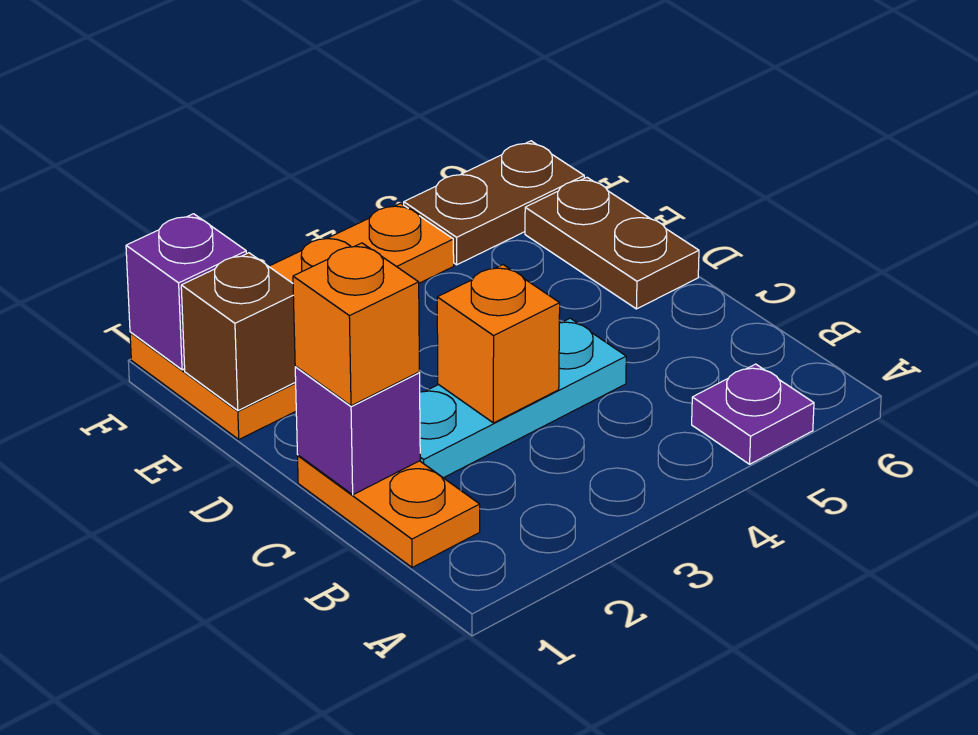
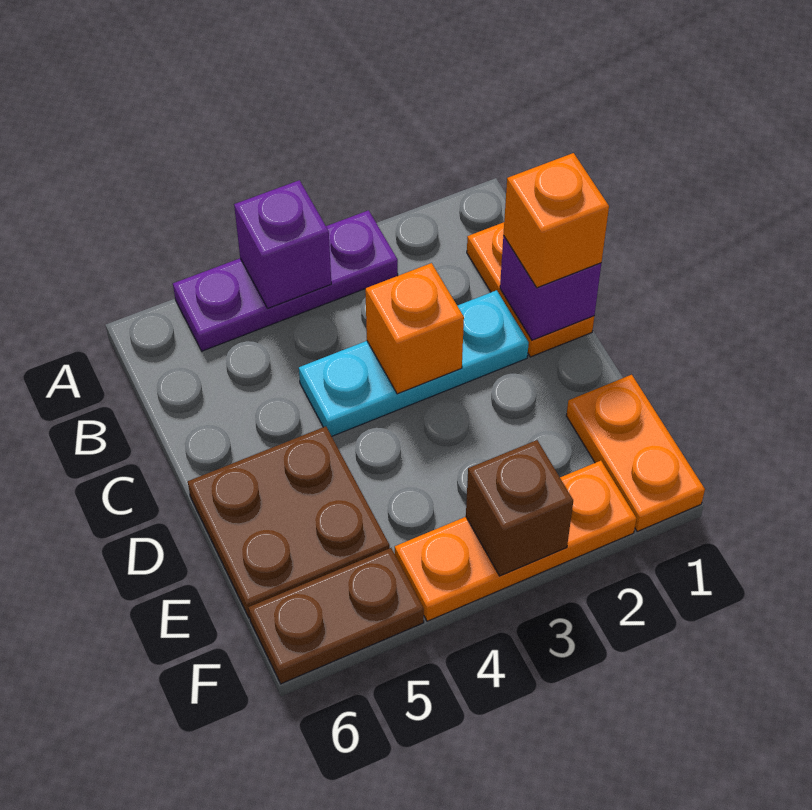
purple plate A5 level 1 -> purple plate A3:A5 level 1
brown plate D6:E6 level 1 -> brown plate D5:E6 level 1
brown brick E1 level 2 -> brown brick F3 level 2
purple brick F1 level 2 -> purple brick A4 level 2

